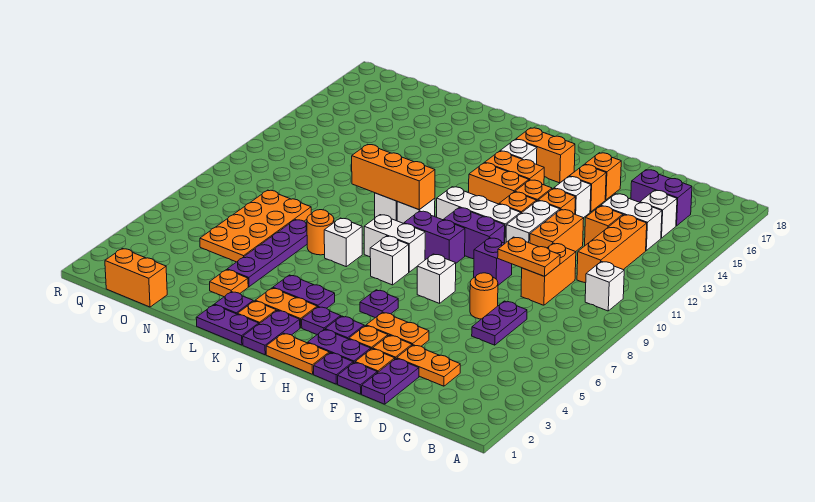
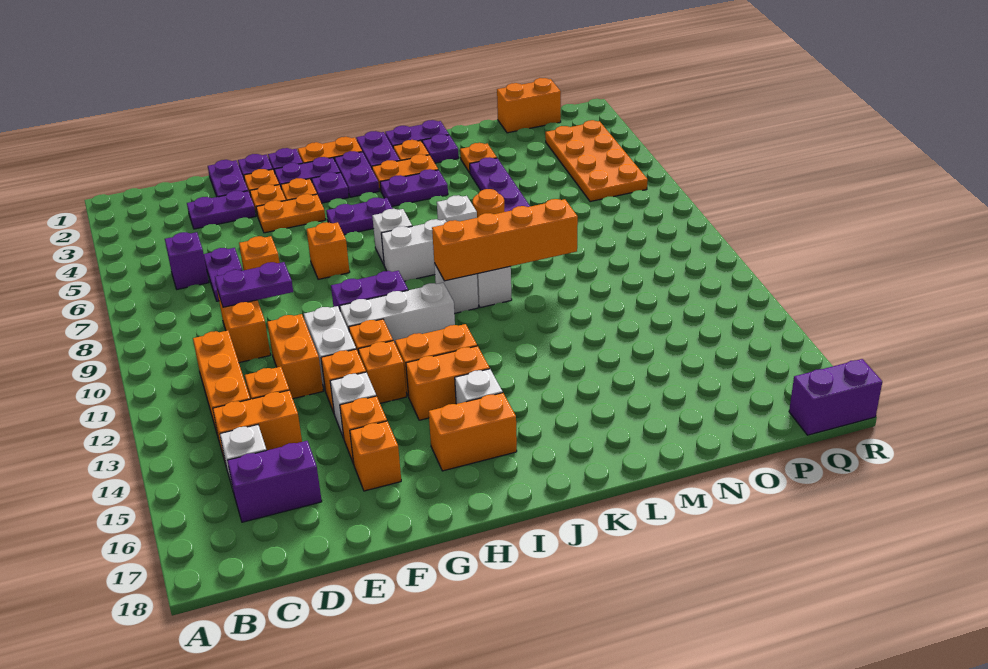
white brick B10 level 1 -> none
white brick C14:D14 level 1 -> orange brick C14:D14 level 1
orange plate D3:E3 level 1 -> purple plate D3:E3 level 1
orange plate D9:E9 level 2 -> purple plate D9:E9 level 2
orange round brick E7 level 1 -> orange brick E7 level 1
purple brick F9 level 1 -> purple brick C6 level 1
white brick G7 level 1 -> orange brick G7 level 1
purple plate H5 level 1 -> purple plate H5:I5 level 1
purple brick H9:I9 level 1 -> purple brick Q18:R18 level 1
purple plate I3 level 1 -> purple plate I2:I3 level 1
orange brick J10:L10 level 2 -> orange brick J10:M10 level 2
orange plate N5:O8 level 1 -> orange plate P3:Q6 level 1

